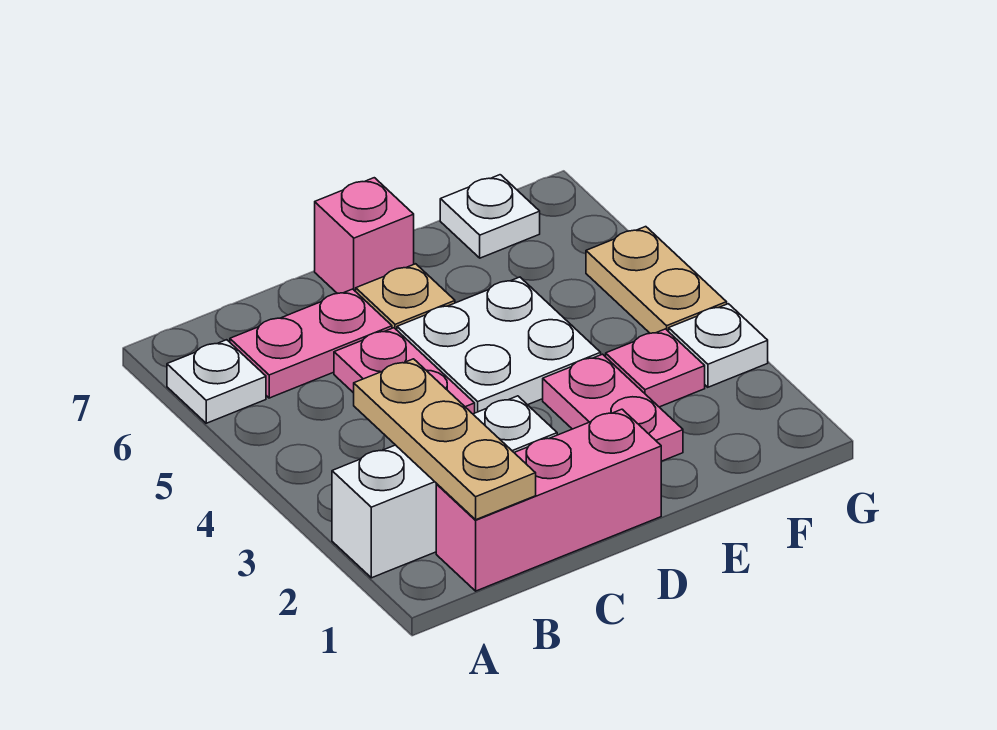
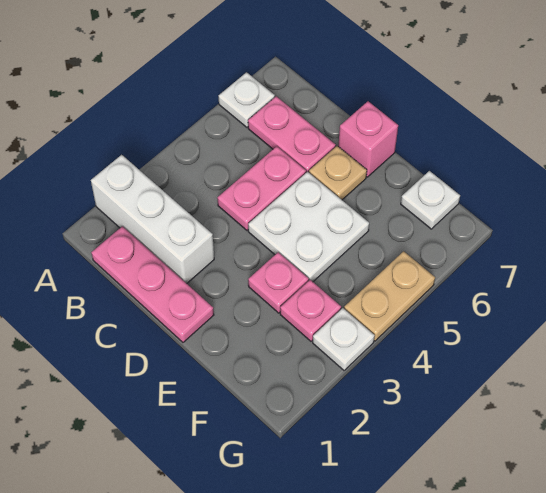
pink brick B1:D1 level 1 -> pink plate B1:D1 level 1
tan plate B1:B3 level 2 -> none
pink plate E2:E3 level 1 -> pink plate E3 level 1

